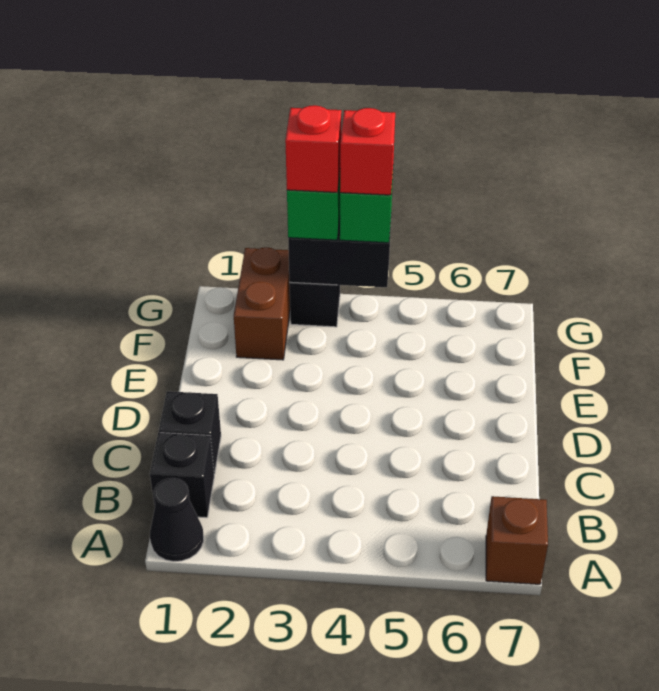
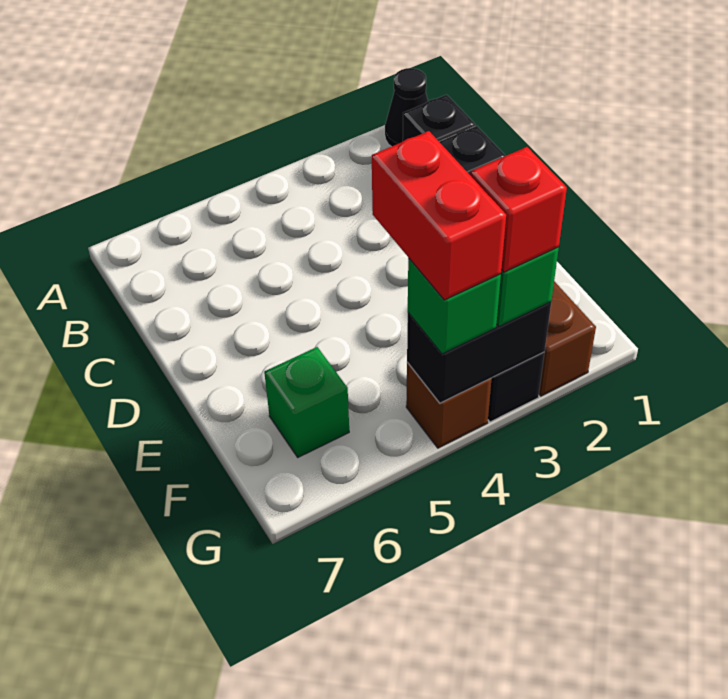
brown brick A7 level 1 -> brown brick G4 level 1
none -> green brick F6 level 1
red brick G4 level 4 -> red brick F4:G4 level 4

